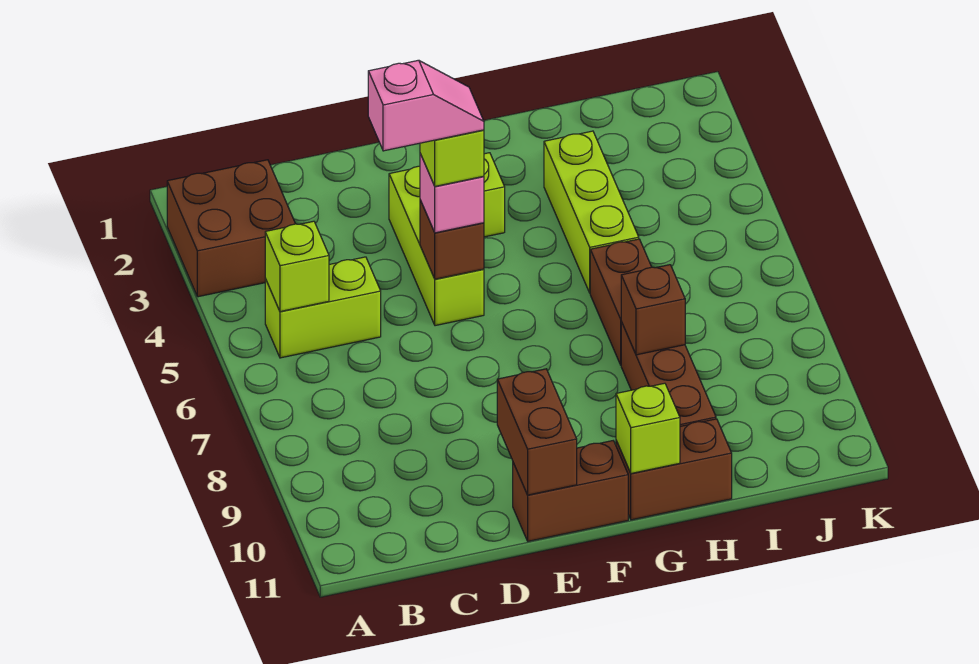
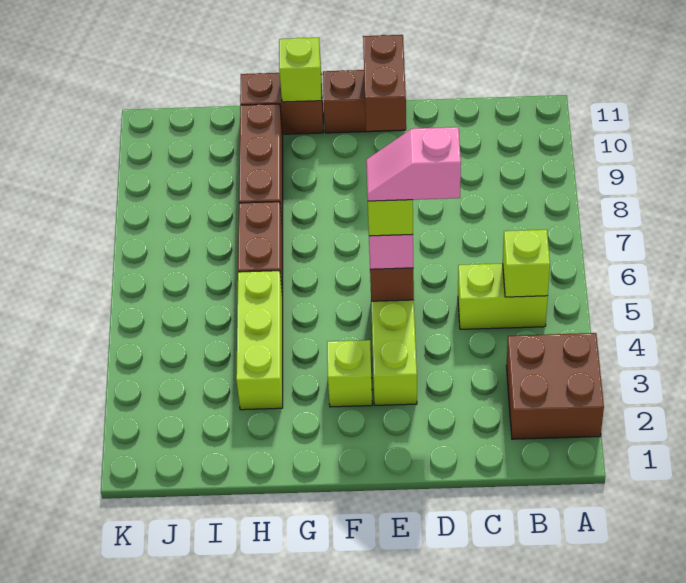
brown brick H8 level 2 -> none

